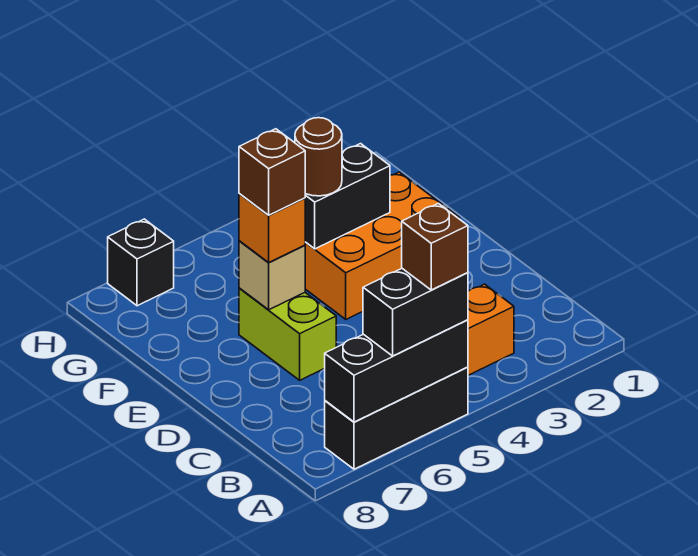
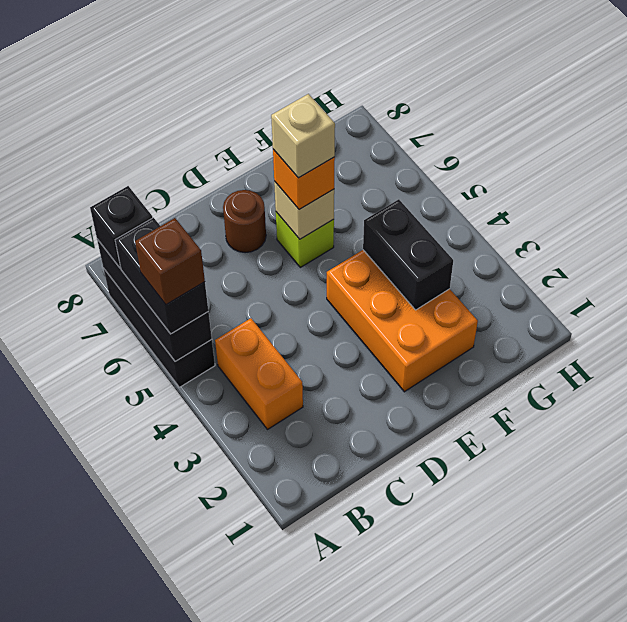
lime brick D6:E6 level 1 -> lime brick E6 level 1
brown brick E6 level 4 -> tan brick E6 level 4
brown round brick F4 level 3 -> brown round brick D7 level 1
black brick H7 level 1 -> black brick A7 level 3

